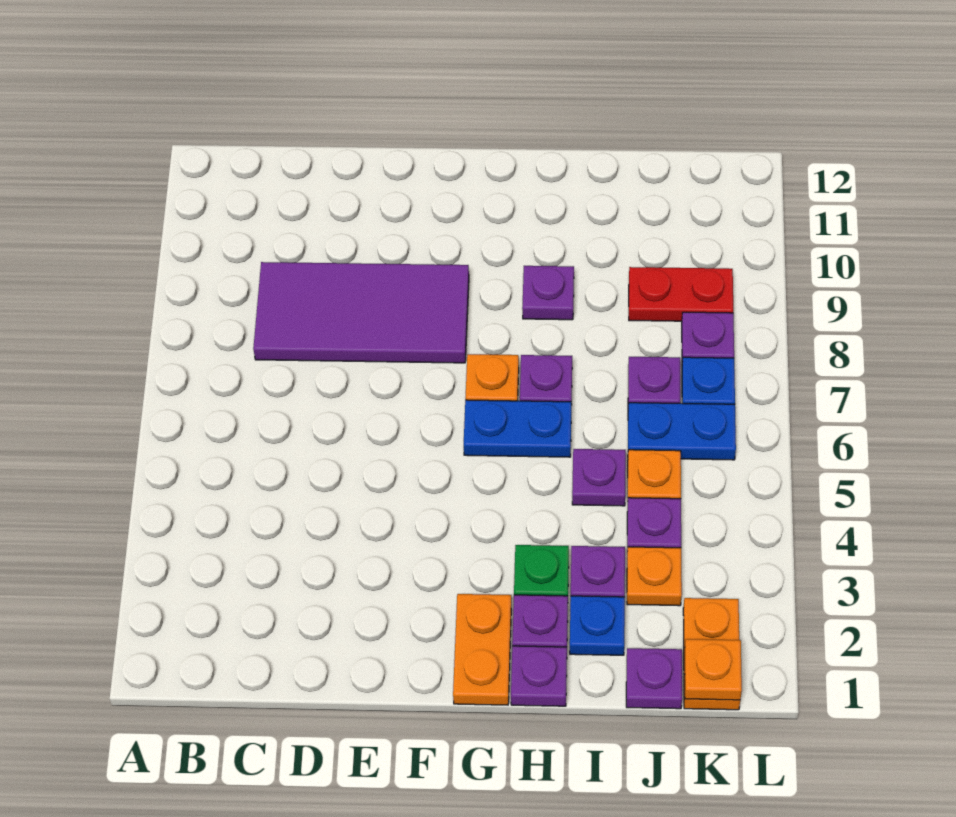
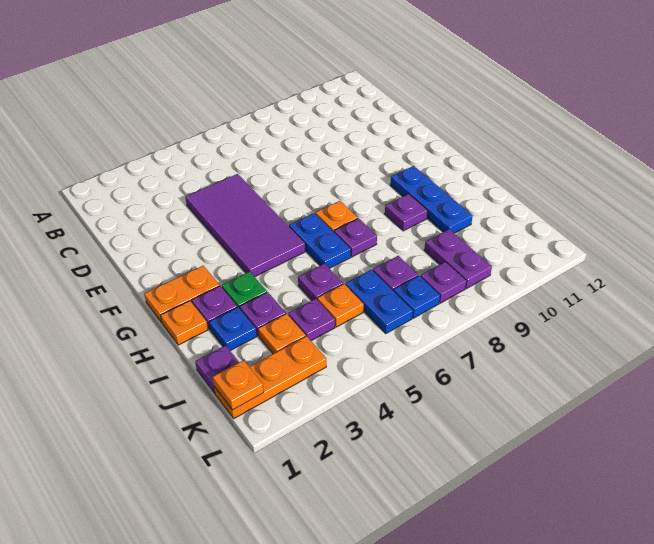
purple tile C8:F9 level 1 -> purple tile D4:G5 level 1
none -> blue plate G10:I10 level 1
purple plate H1 level 1 -> orange plate H1 level 1
red plate J9:K9 level 1 -> purple plate J9:K9 level 1
orange plate K1:K2 level 1 -> orange plate K1:K3 level 1

